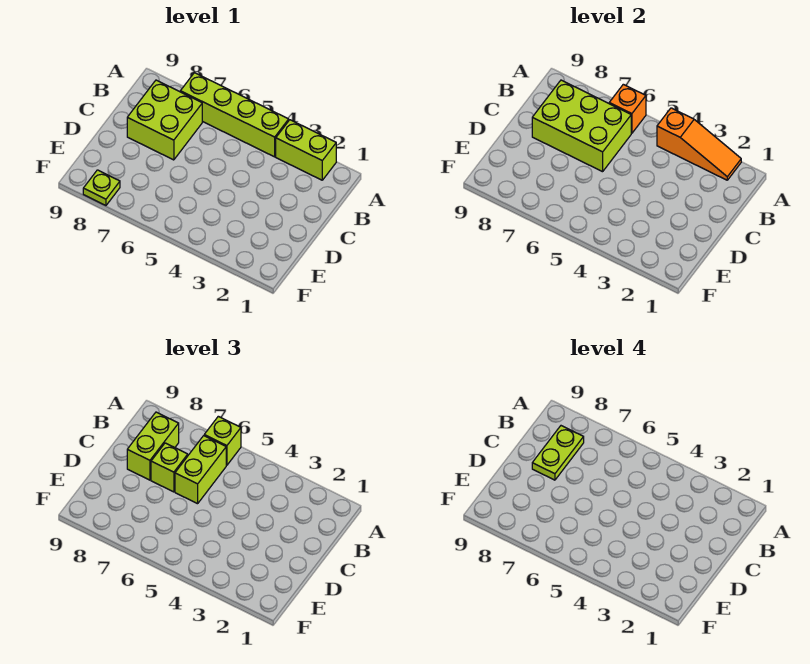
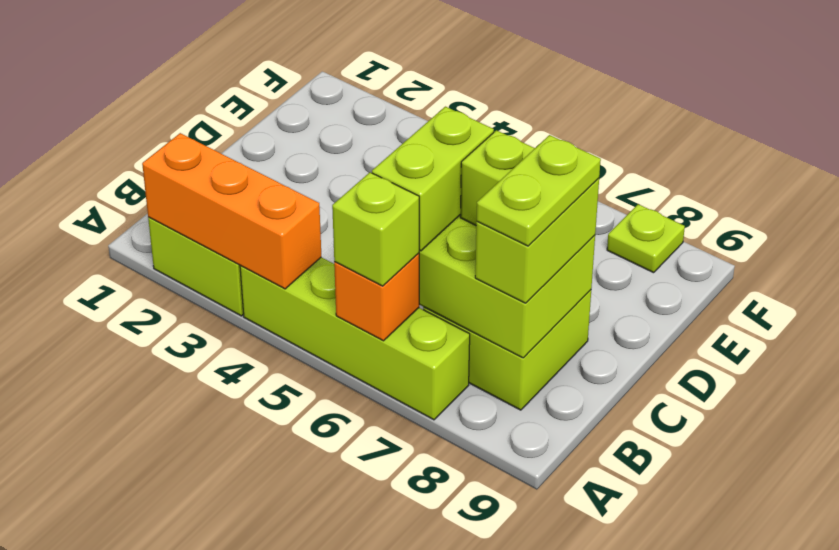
orange slope A2:A4 level 2 top 4 -> orange brick A2:A4 level 2

